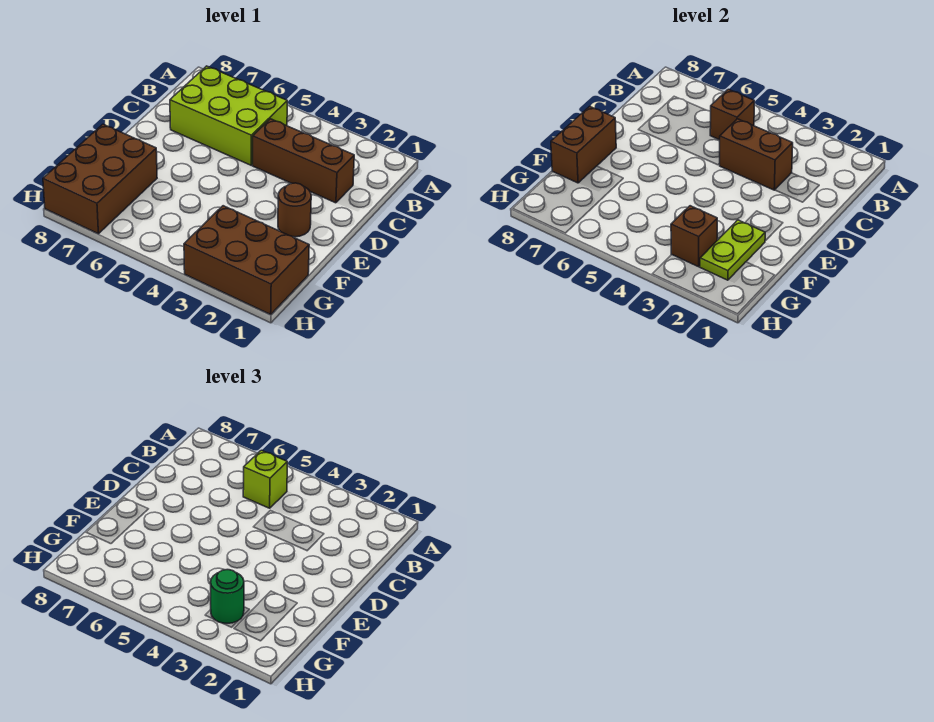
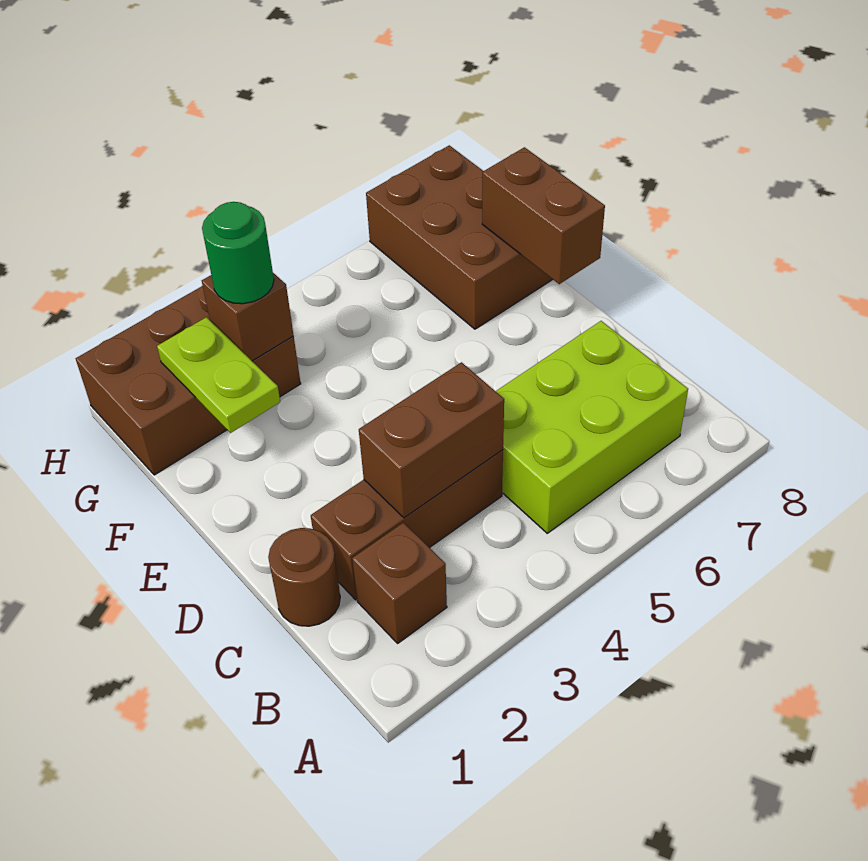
brown brick B5 level 2 -> brown brick B2 level 1
lime brick B5 level 3 -> none
brown round brick E2 level 1 -> brown round brick C1 level 1

